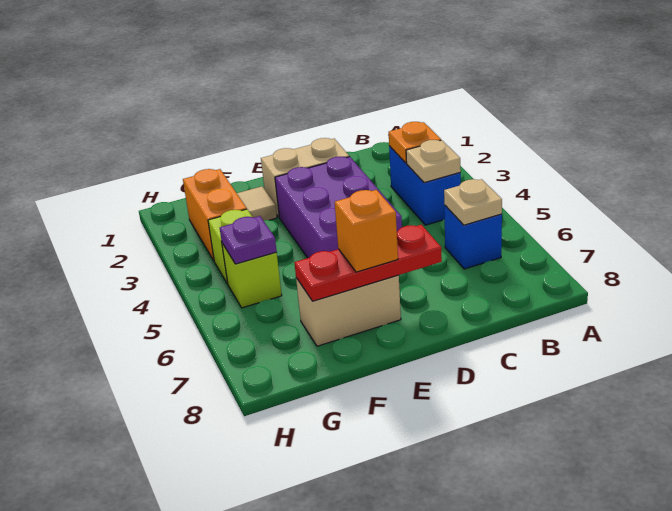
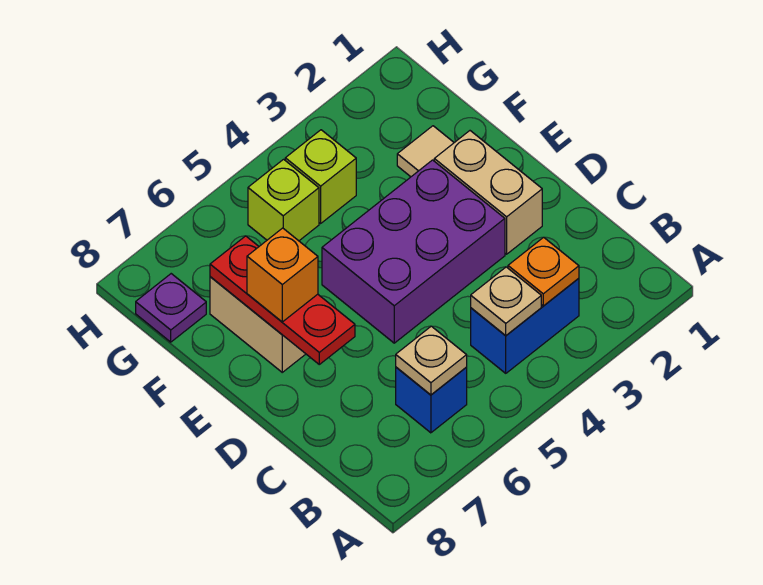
orange brick G2:G3 level 1 -> none
purple plate G5 level 2 -> purple plate G8 level 1

